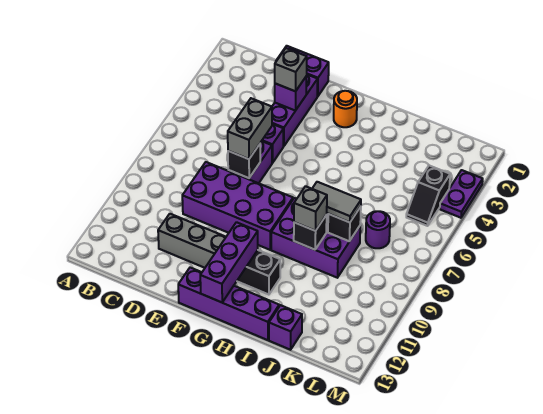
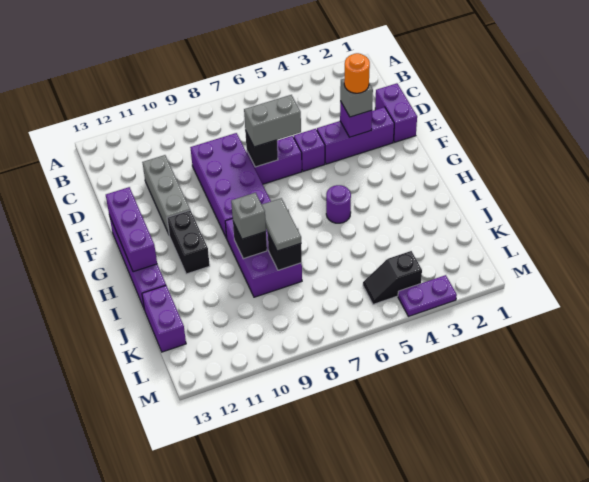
orange round brick G2 level 1 -> orange round brick E3 level 4
purple brick G11:G13 level 2 -> purple brick F13:H13 level 2
purple brick J13 level 1 -> purple brick J13:K13 level 1
purple round brick K7 level 1 -> purple round brick H5 level 1

